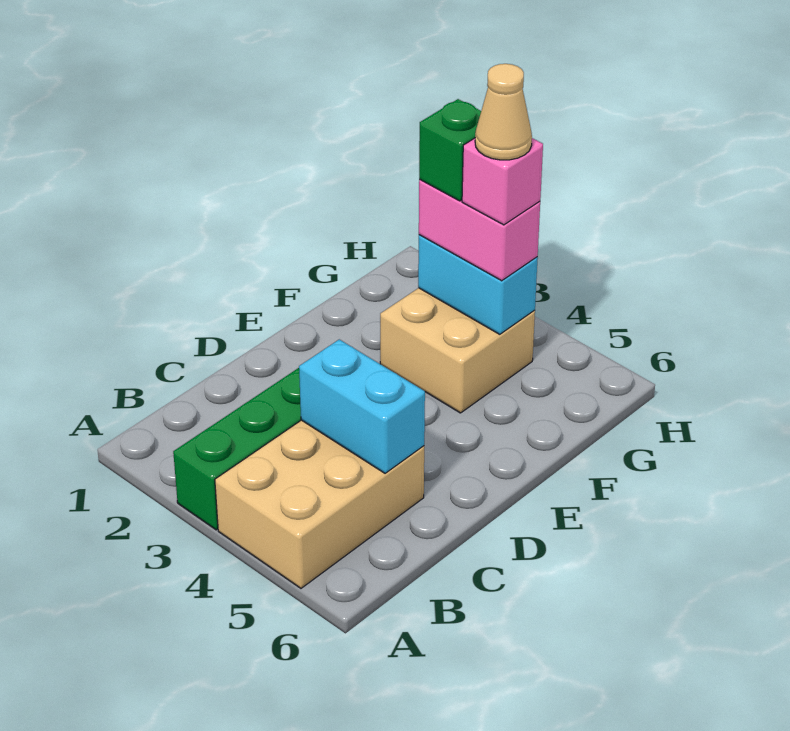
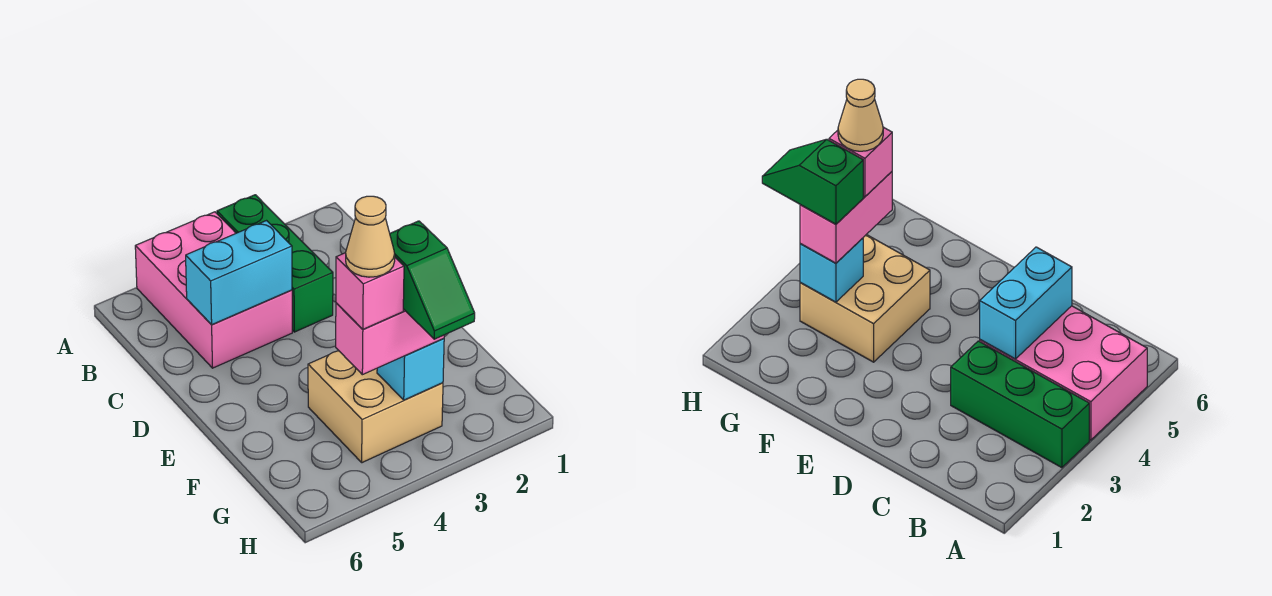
tan brick A4:C5 level 1 -> pink brick A4:C5 level 1
cyan brick G3:G4 level 2 -> cyan brick G3 level 2

